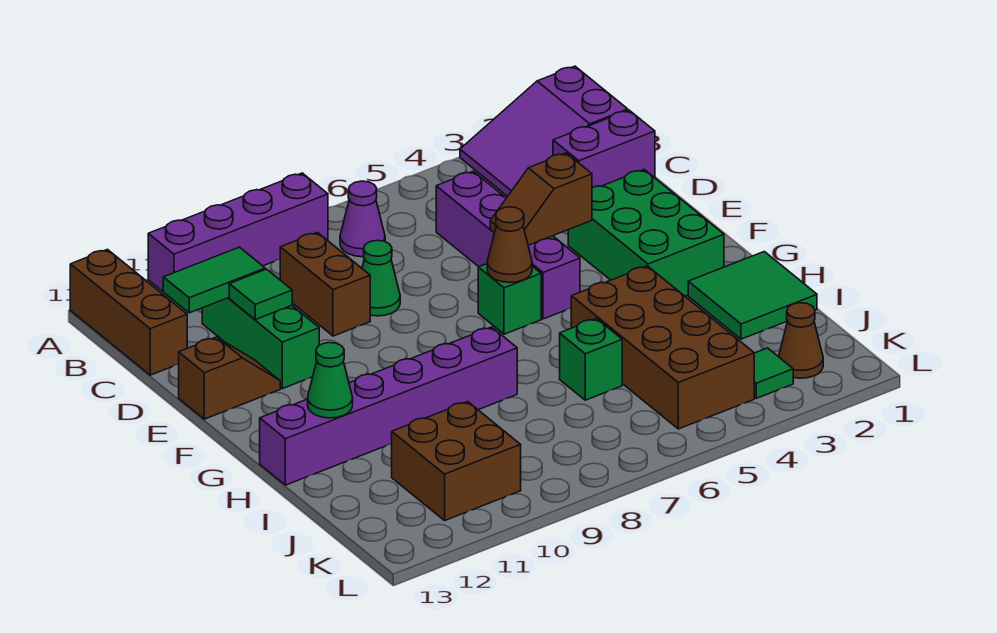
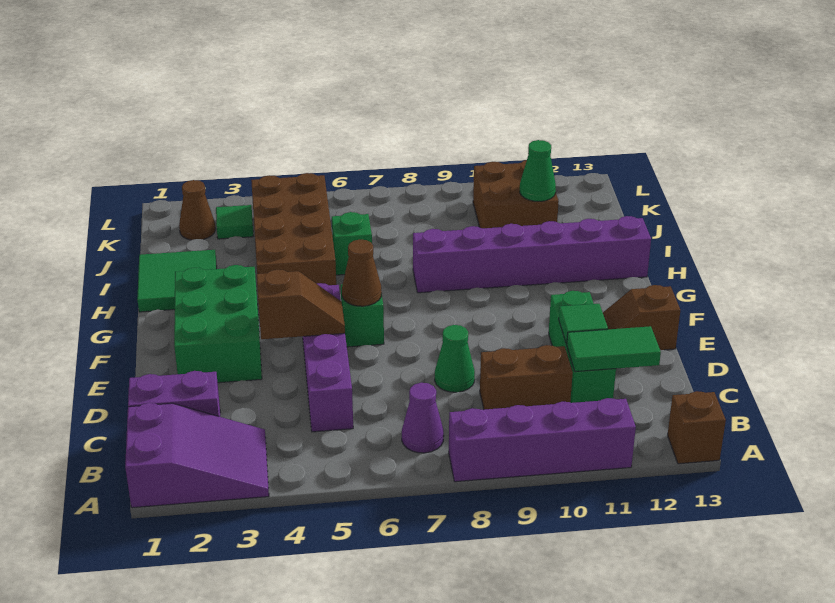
brown brick A13:C13 level 1 -> brown brick A13 level 1
brown brick C9:D9 level 1 -> brown brick C9:C10 level 1
green cone H12 level 2 -> green cone J11 level 2

